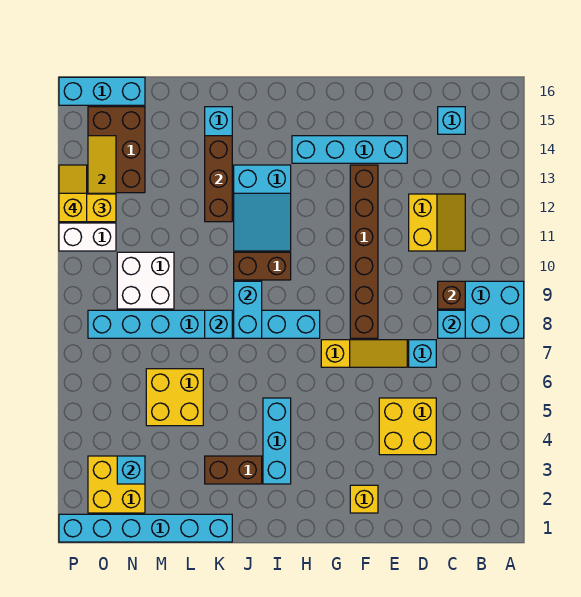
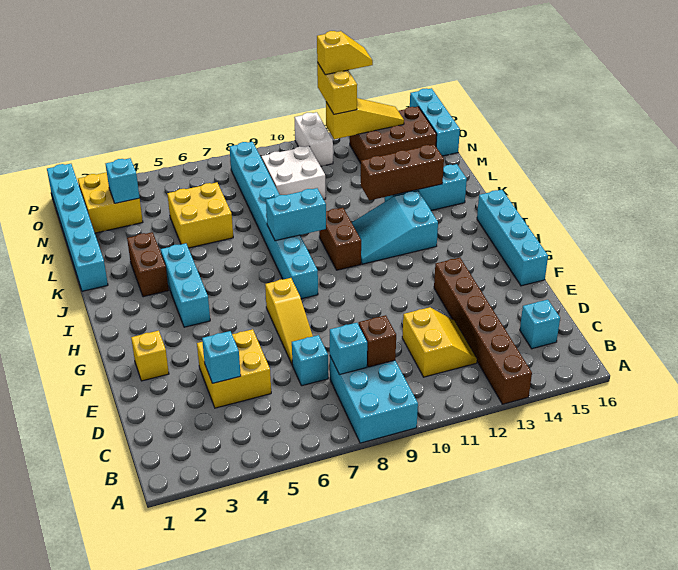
yellow slope C11:D12 level 1 top D -> yellow slope C11:D12 level 1 top 11
cyan brick E14:H14 level 1 -> cyan brick F16:I16 level 1
brown brick F8:F13 level 1 -> brown brick A13:F13 level 1
cyan brick I3:I5 level 1 -> cyan brick H4:J4 level 1
cyan brick K8 level 2 -> cyan brick D4 level 2

